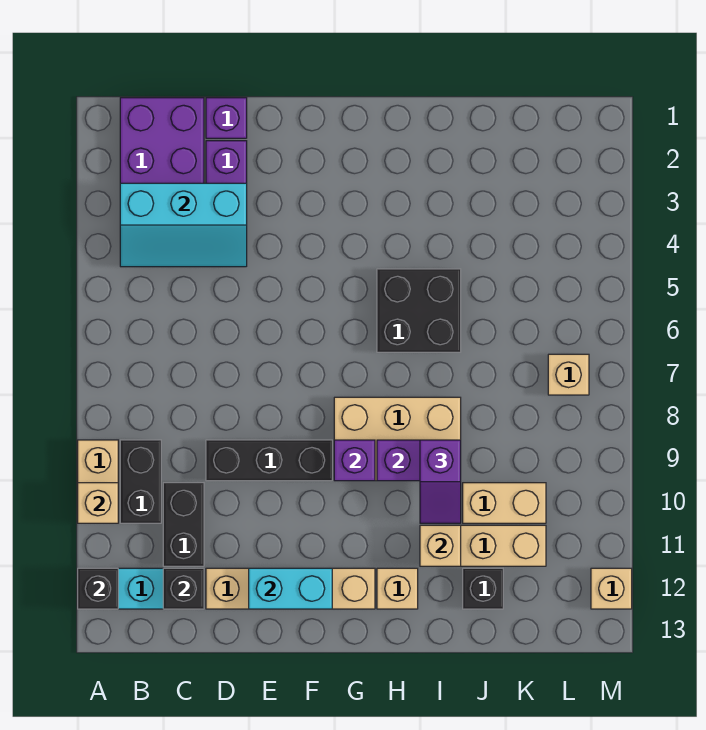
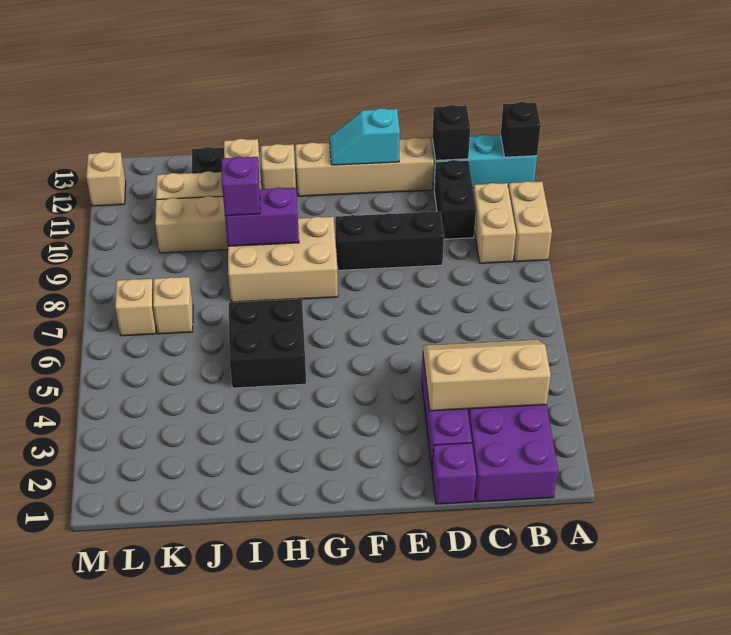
tan brick A10 level 2 -> tan brick K7 level 1
cyan slope B3:D4 level 2 top 3 -> tan slope B3:D4 level 2 top 3
black brick B9:B10 level 1 -> tan brick B9:B10 level 1
cyan brick E12:F12 level 2 -> cyan slope E12:F12 level 2 top E
purple brick G9 level 2 -> none

